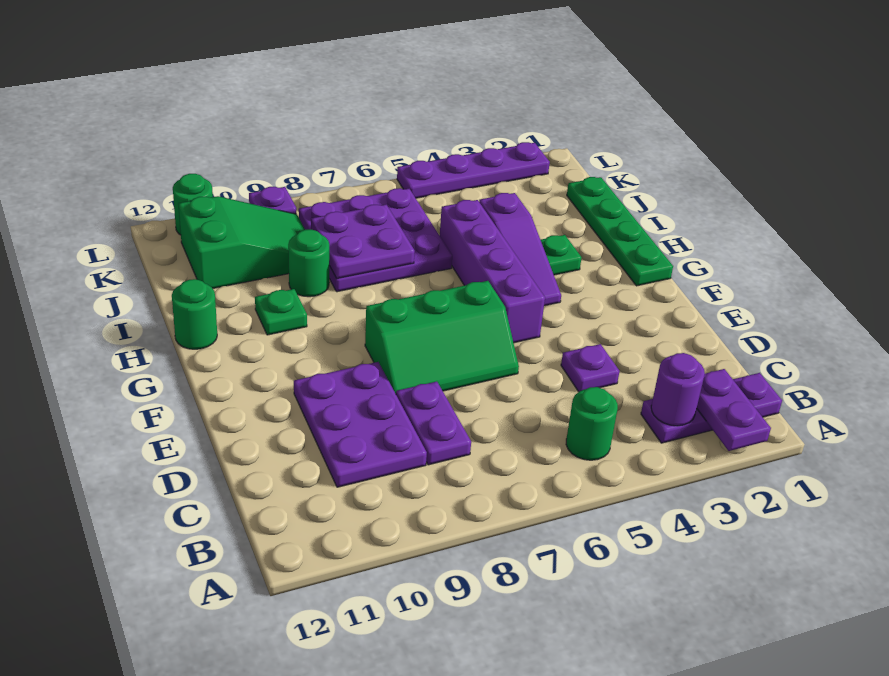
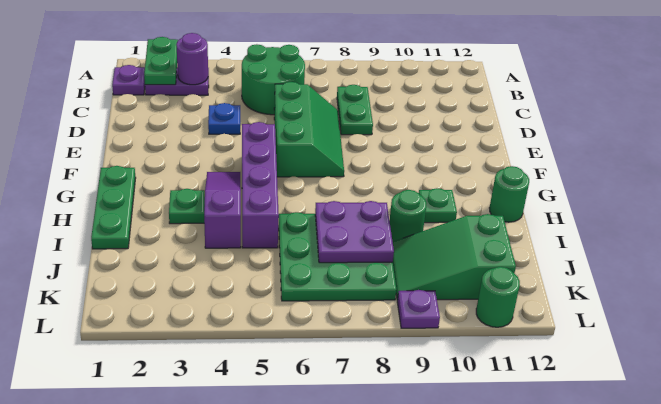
purple plate A2:B2 level 2 -> green plate A2:B2 level 2
green round brick B5 level 1 -> green round brick B5:C6 level 1
purple plate C8:D8 level 1 -> green plate C8:D8 level 1
purple plate C9:E10 level 1 -> none
purple plate D4 level 1 -> blue plate D4 level 1
green slope E6:F8 level 1 top F -> green slope D6:F7 level 1 top 6
green plate G1:J1 level 1 -> green plate G1:I1 level 1
purple plate I6:K8 level 1 -> green plate I6:K8 level 1
purple plate L2:L5 level 1 -> none

